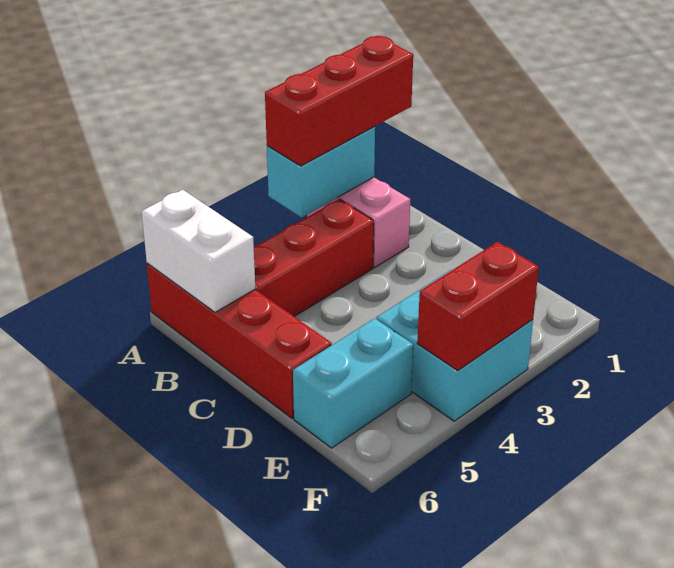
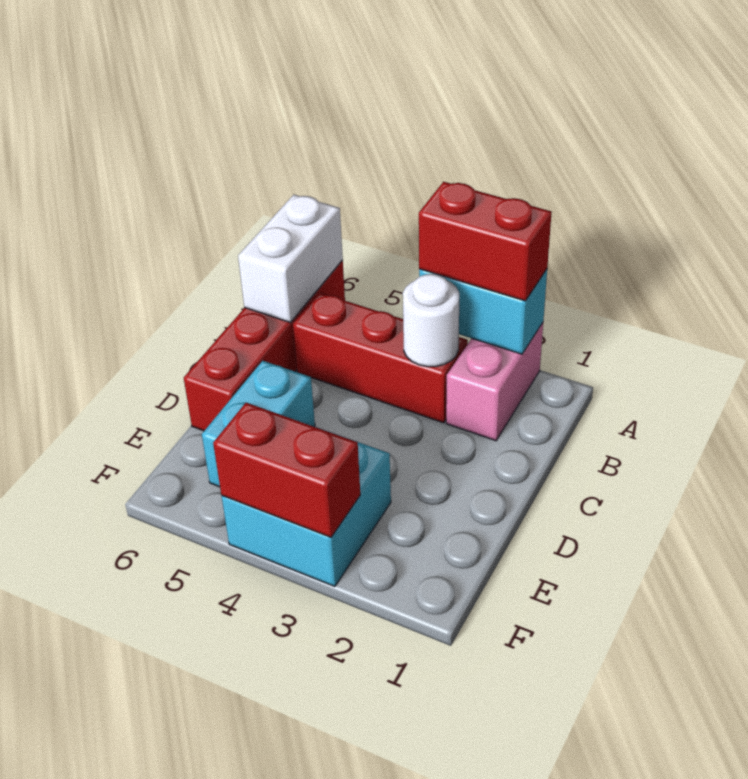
red brick A1:A3 level 3 -> red brick A2:A3 level 3
none -> white round brick B3 level 2
cyan brick E5:E6 level 1 -> cyan brick D5:E5 level 1

